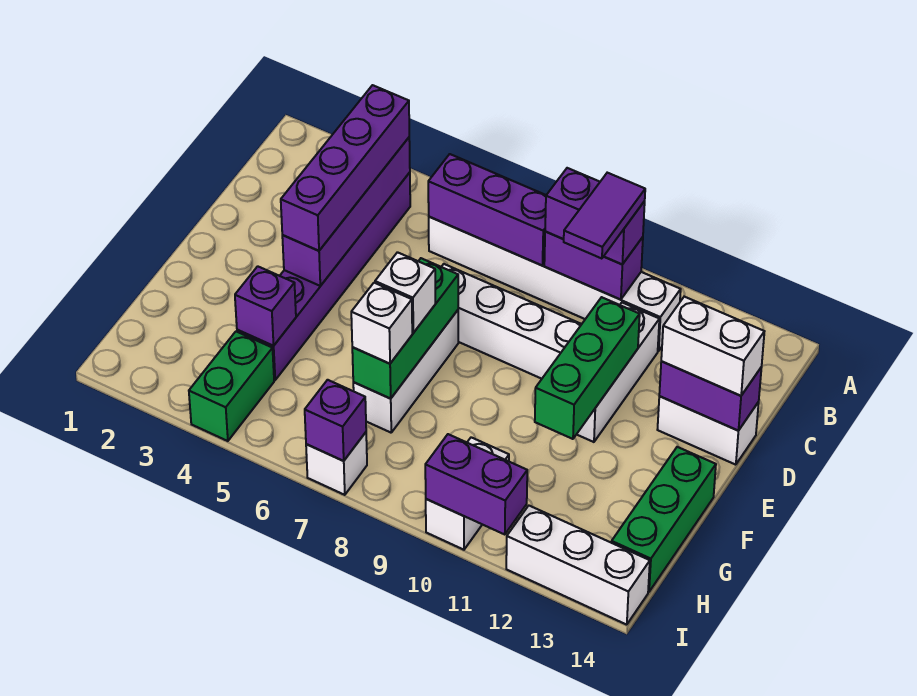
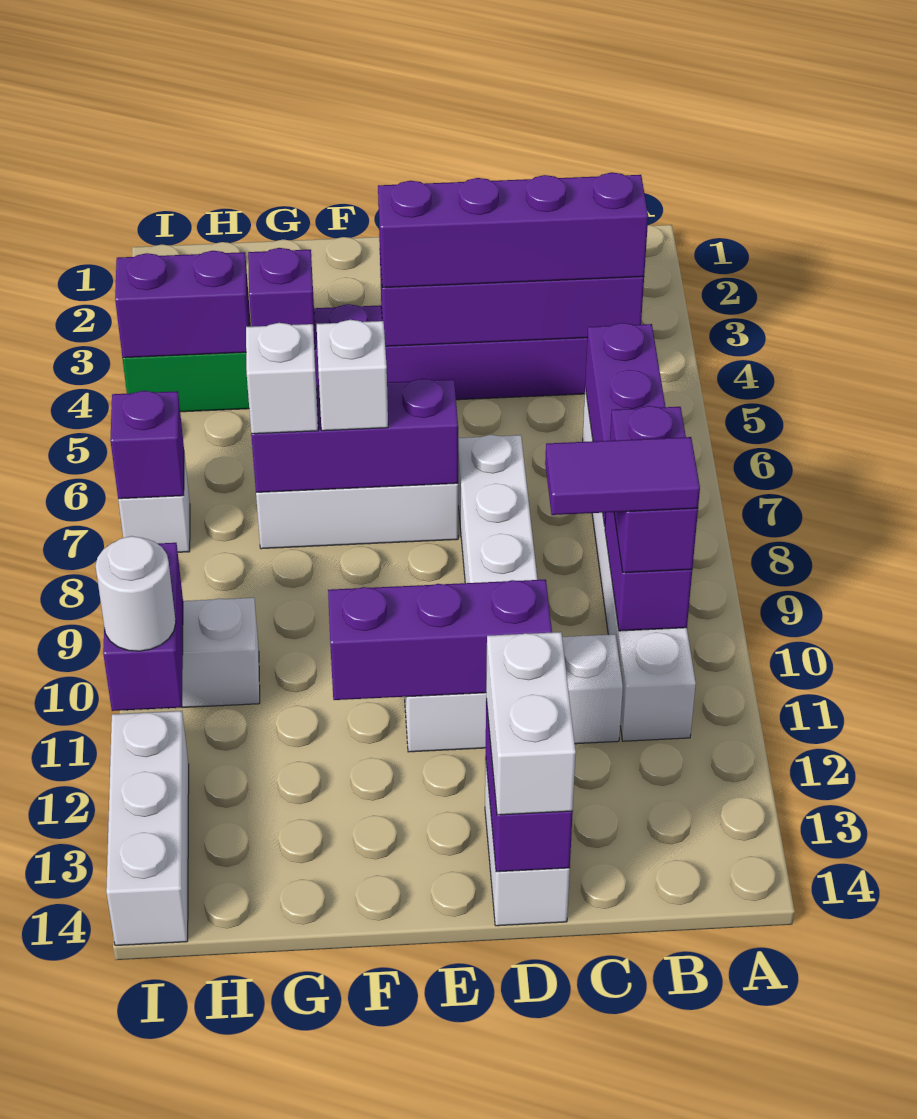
green brick D11:F11 level 2 -> purple brick D11:F11 level 2
green brick E7:G7 level 2 -> purple brick E7:G7 level 2
green brick F14:H14 level 1 -> none
none -> purple brick H4:I4 level 2
none -> white round brick I11 level 3

